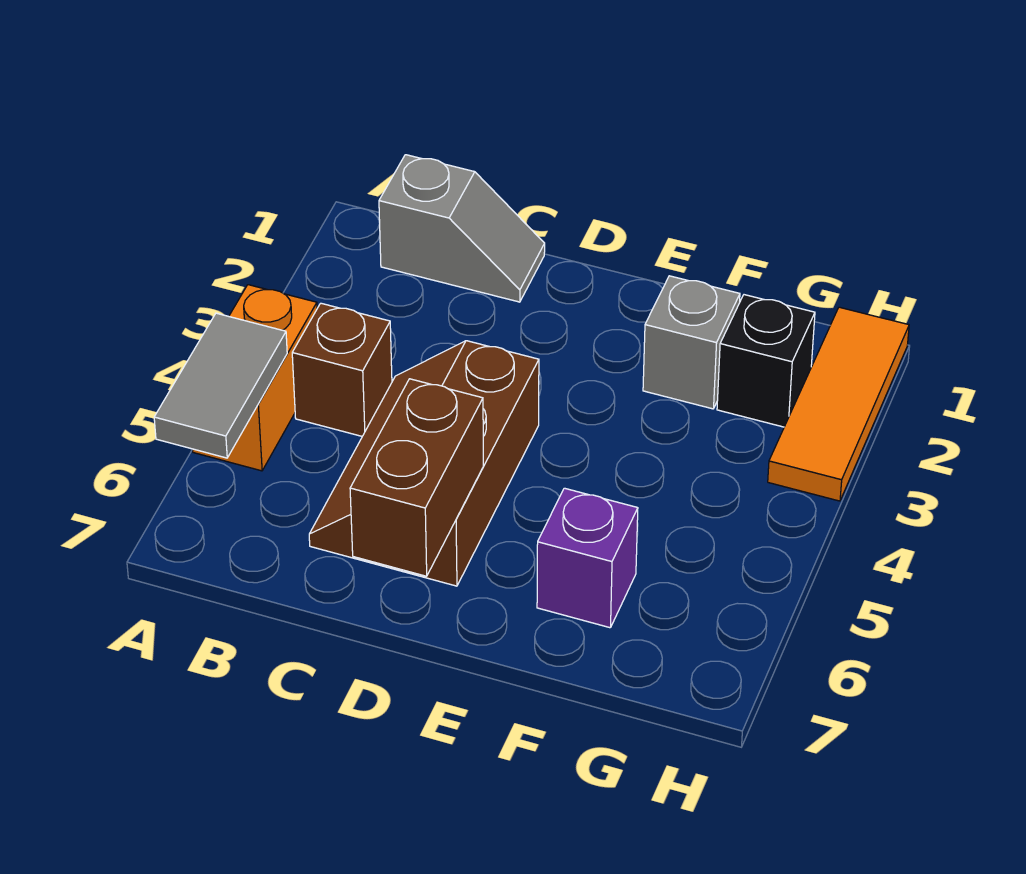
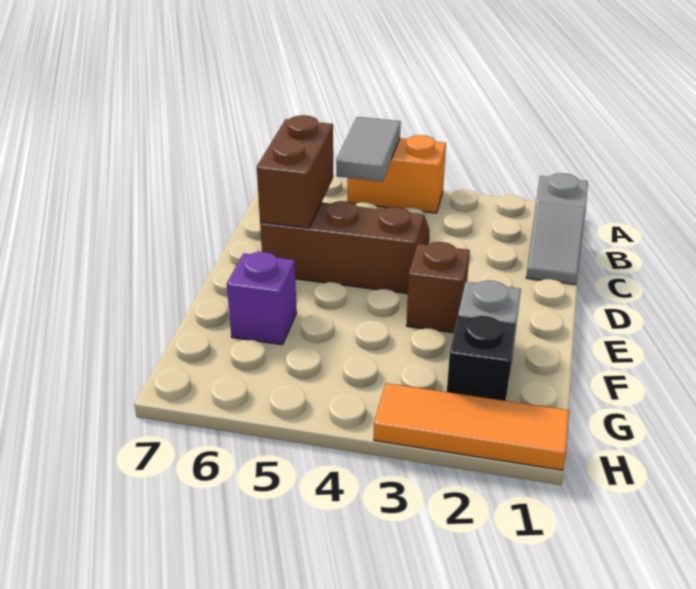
grey tile A5:A6 level 2 -> grey tile A5:B5 level 2
brown brick B4 level 1 -> brown brick E3 level 1
brown brick D6:D7 level 2 -> brown brick C6:D6 level 2

